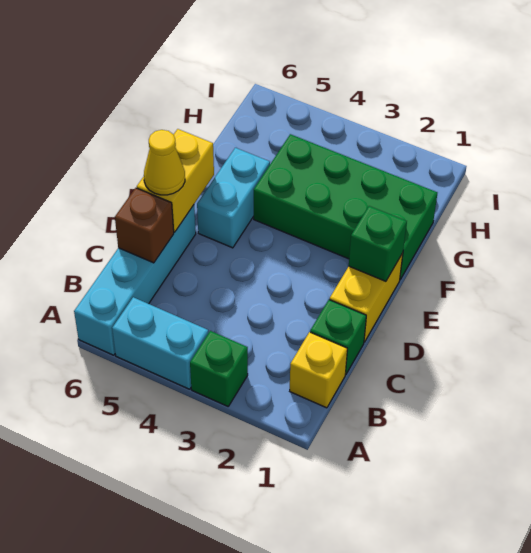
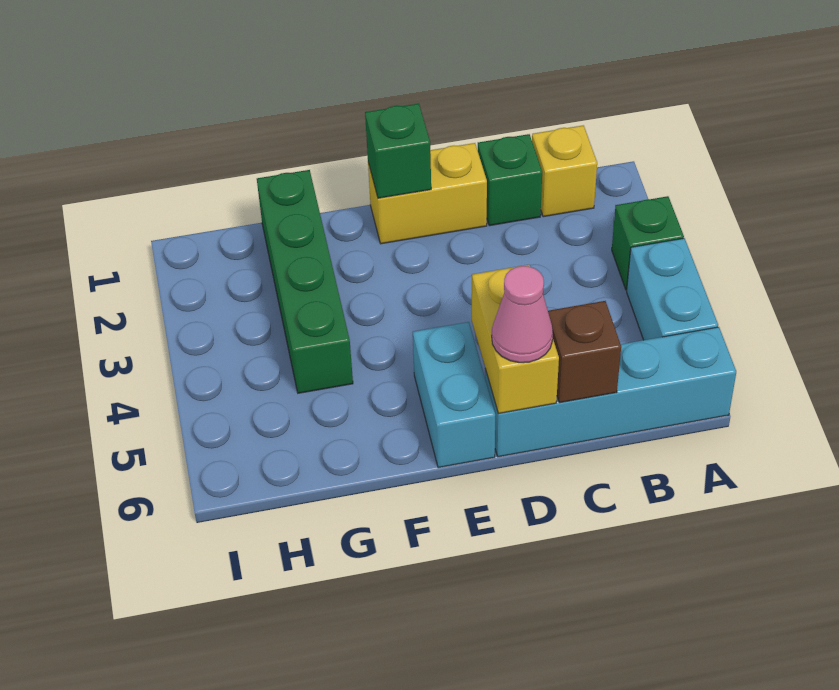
yellow brick D6:E6 level 2 -> yellow brick D5:D6 level 2
yellow cone D6 level 3 -> pink cone D6 level 3
cyan brick E5:F5 level 1 -> cyan brick E5:E6 level 1
green brick F1:G4 level 1 -> green brick G1:G4 level 1

